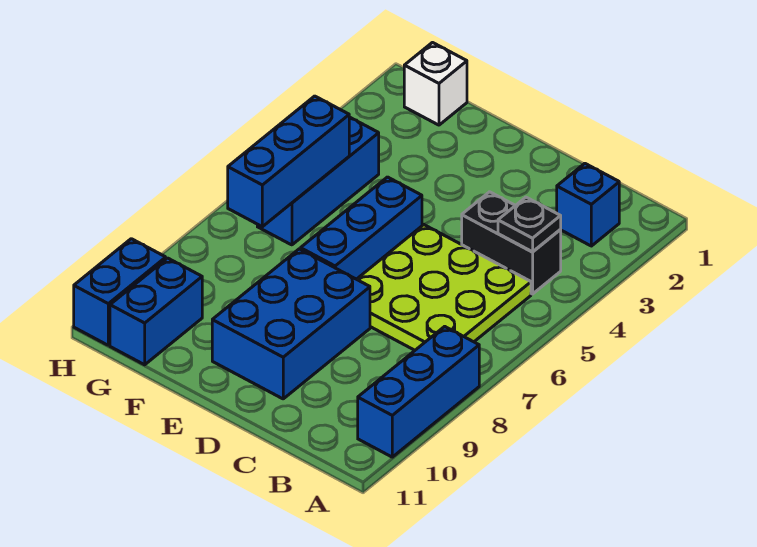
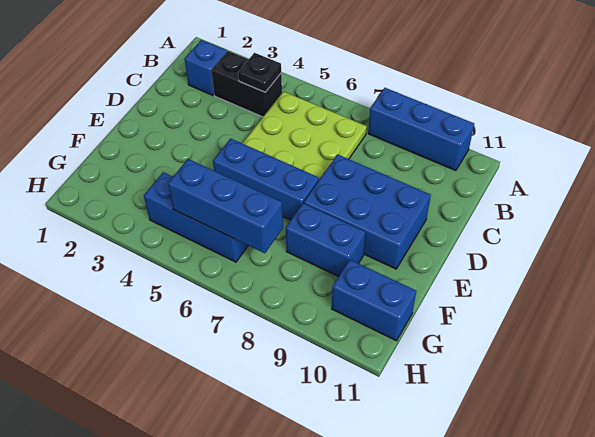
black brick B4:C4 level 1 -> black brick B3:B4 level 1
white brick G1 level 1 -> none
blue brick H10:H11 level 1 -> blue brick F8:F9 level 1

